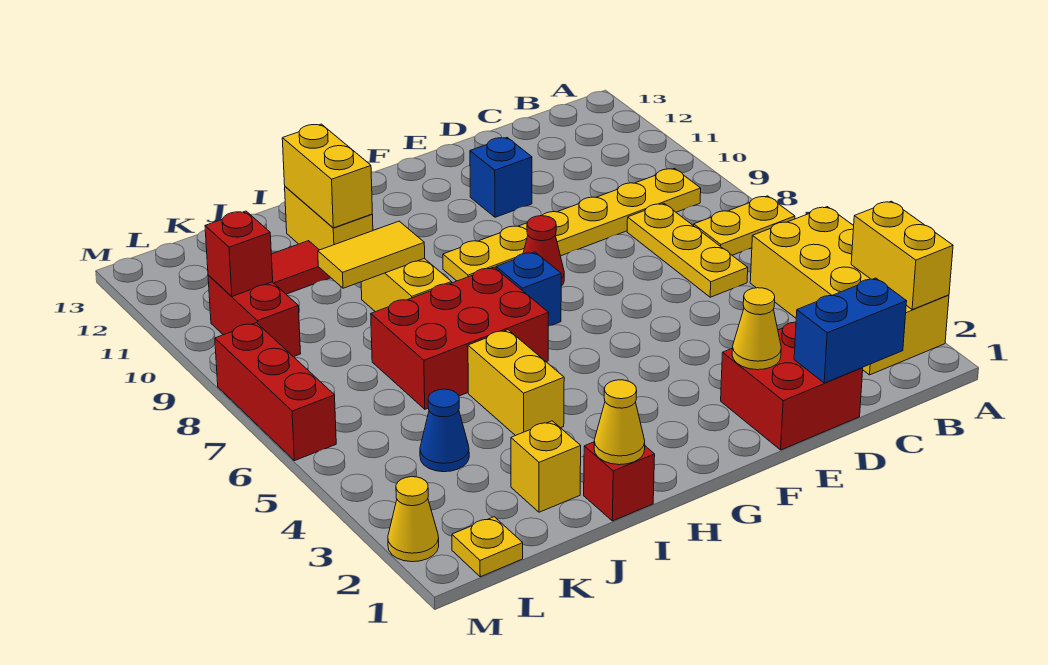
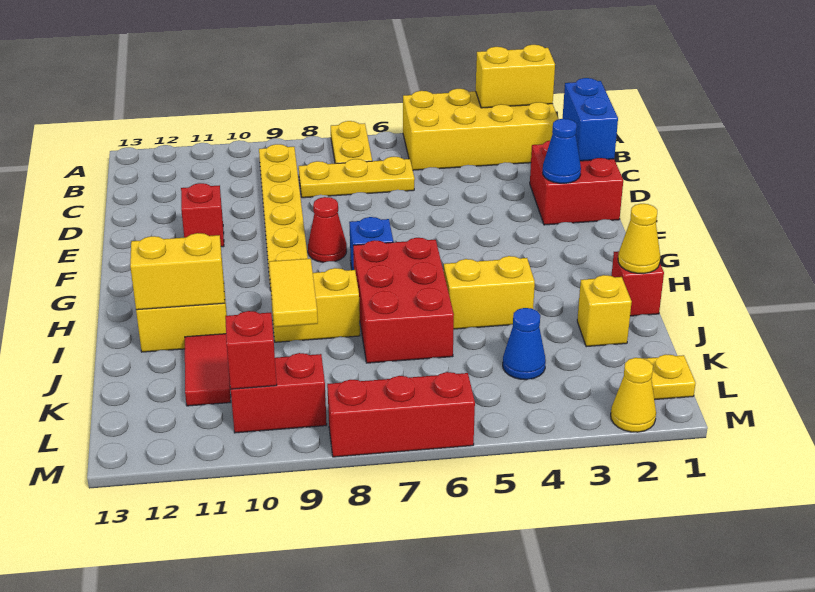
yellow cone E2 level 2 -> blue cone E2 level 2
blue brick E11 level 1 -> red brick E11 level 1

